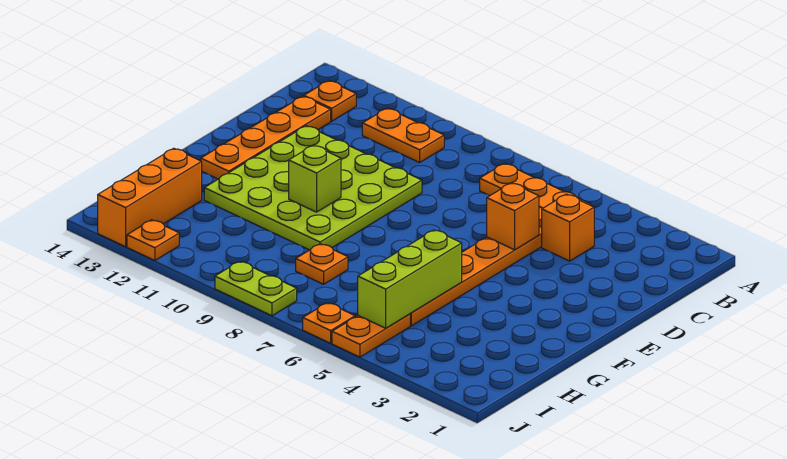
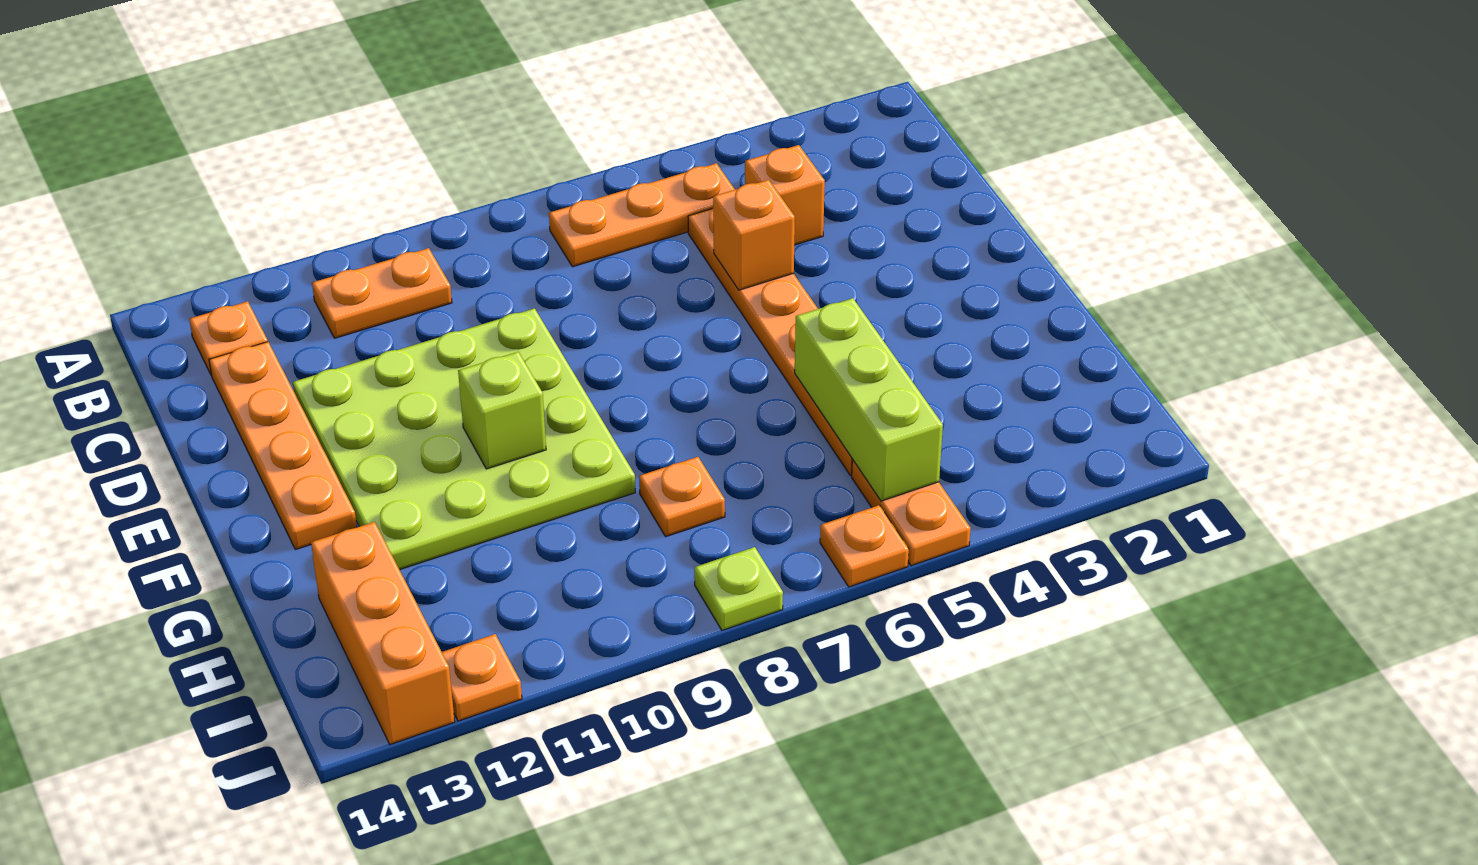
lime plate J8:J9 level 1 -> lime plate J8 level 1

